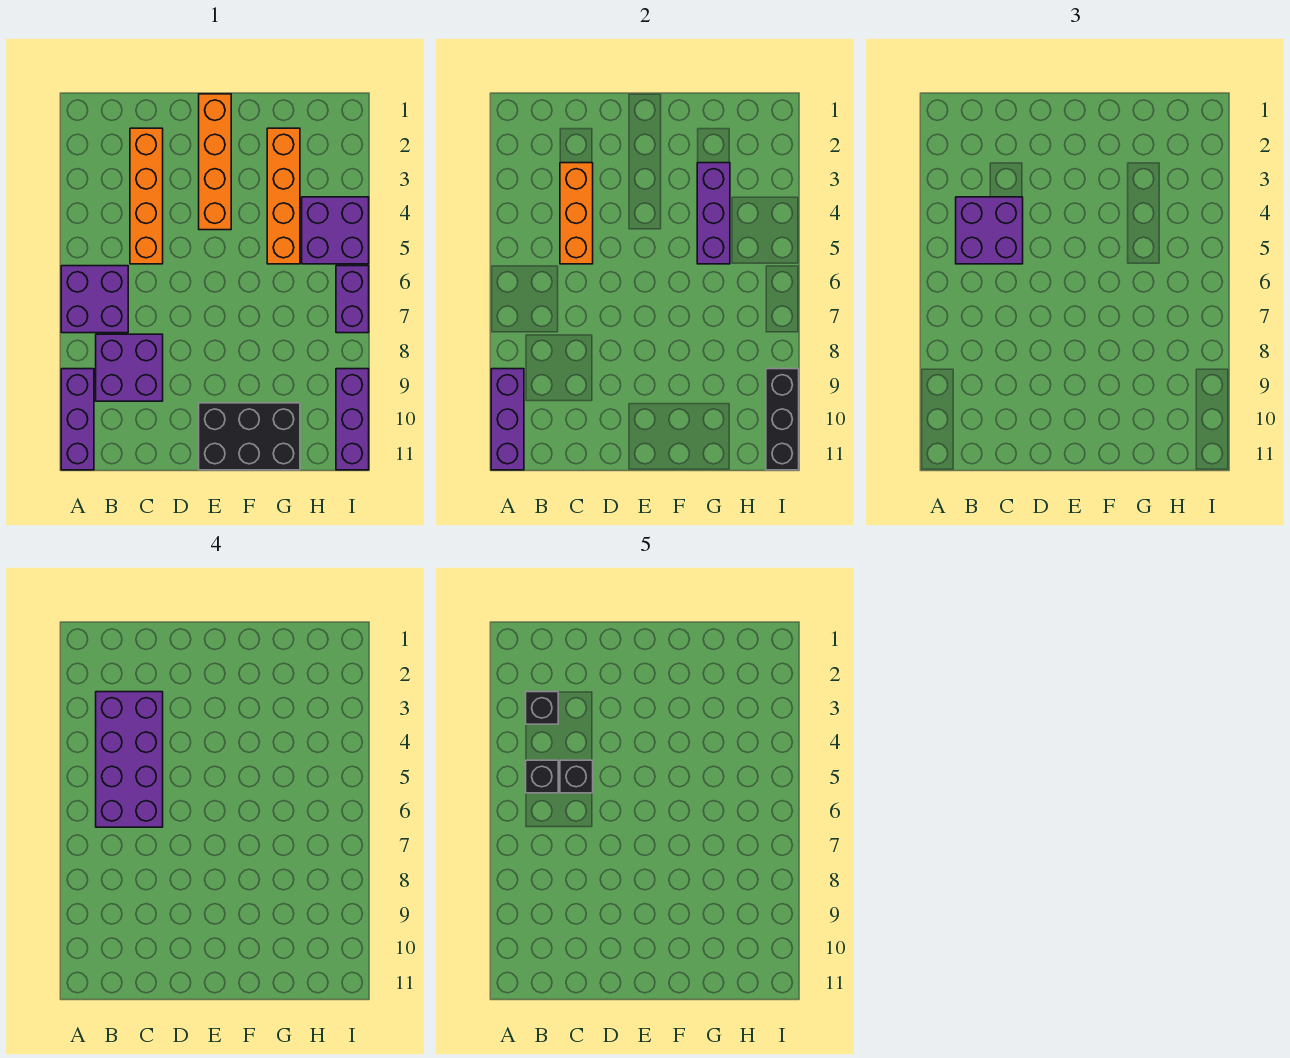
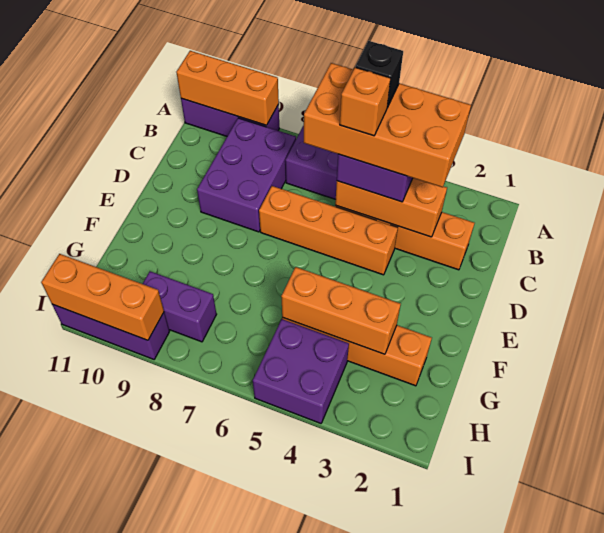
purple brick A9:A11 level 2 -> orange brick A9:A11 level 2
purple brick B3:C6 level 4 -> orange brick B3:C6 level 4
black brick B3 level 5 -> none
purple brick B8:C9 level 1 -> purple brick B8:D9 level 1
black brick C5 level 5 -> orange brick C5 level 5
orange brick E1:E4 level 1 -> orange brick D4:D7 level 1
black brick E10:G11 level 1 -> none
purple brick G3:G5 level 2 -> orange brick G3:G5 level 2
purple brick I6:I7 level 1 -> purple brick H8:H9 level 1
black brick I9:I11 level 2 -> orange brick I9:I11 level 2

